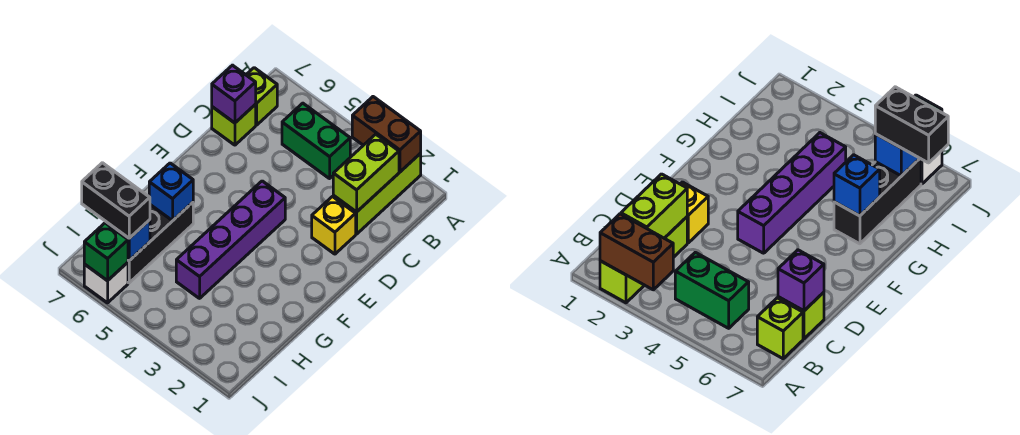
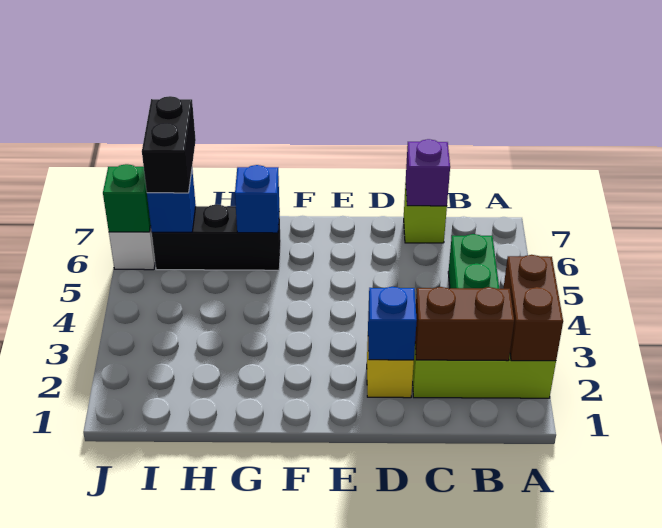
lime brick B2:C2 level 2 -> brown brick B2:C2 level 2
lime brick B7 level 1 -> none
none -> blue brick D2 level 2
purple brick E4:H4 level 1 -> none

